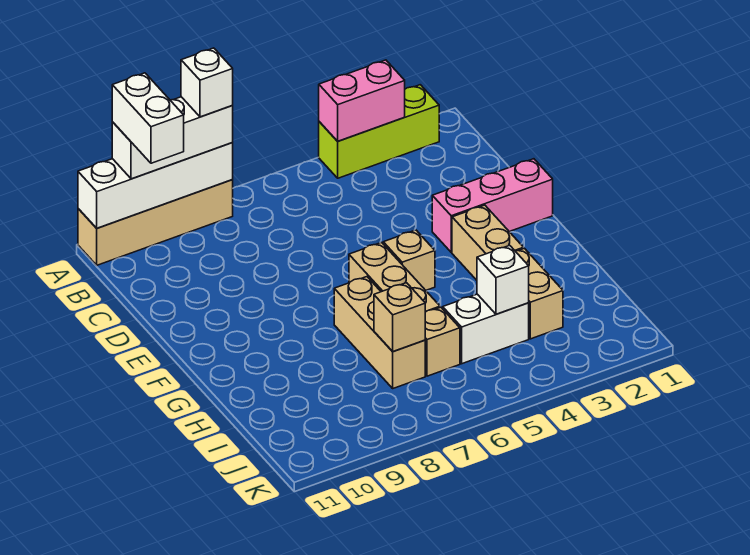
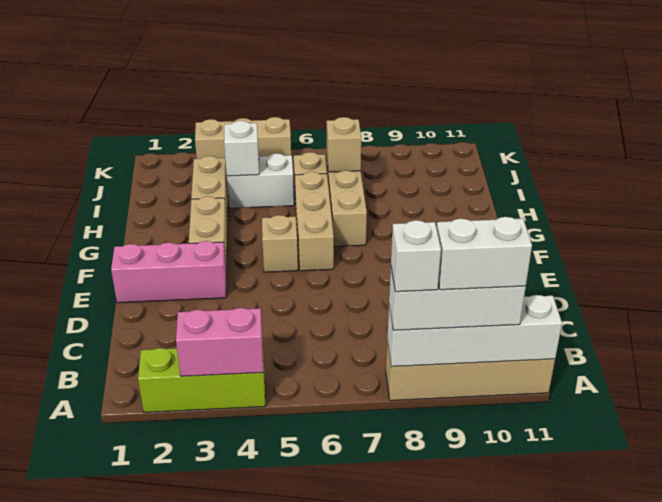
white brick A10:B10 level 4 -> white brick A9:A10 level 4
none -> tan brick K3:K5 level 1

